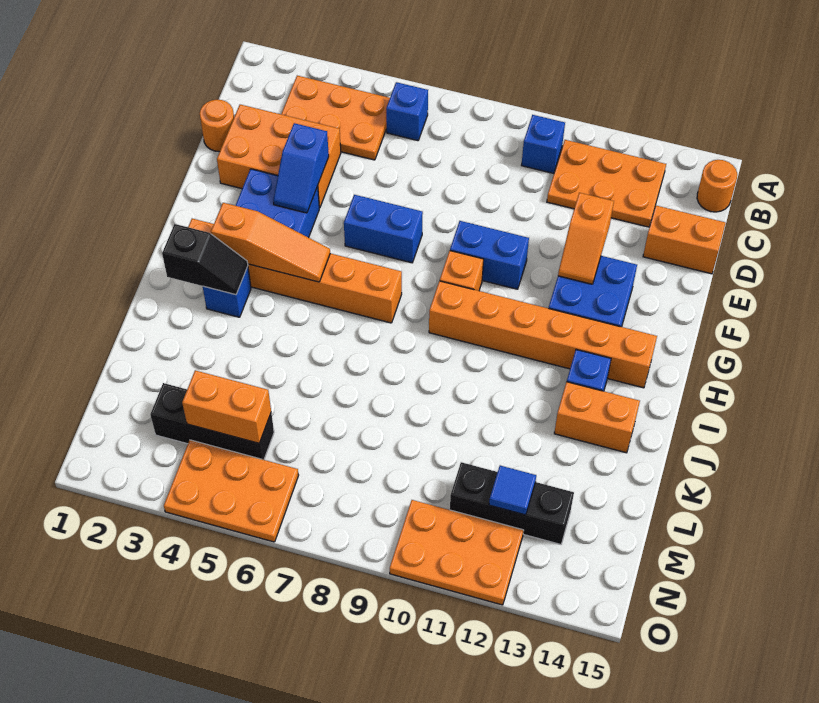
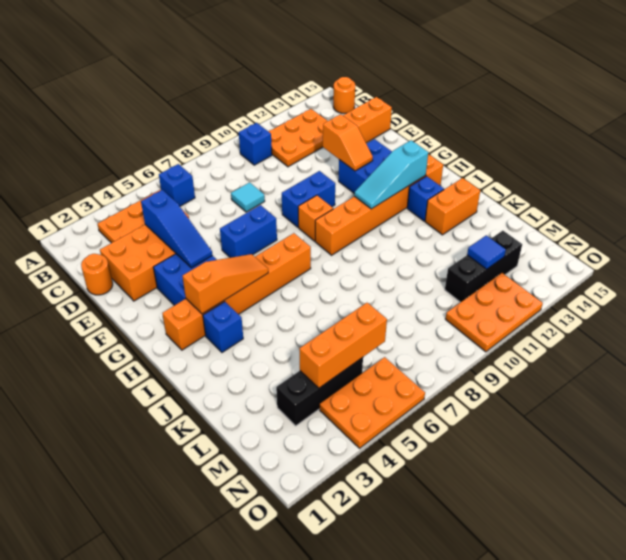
none -> cyan tile D8 level 1
blue slope E4:F4 level 2 top E -> blue slope D4:F4 level 2 top D
none -> cyan slope H11:H13 level 2 top 13
black slope I2:I3 level 2 top 2 -> none
orange brick M4:M5 level 2 -> orange brick M4:M6 level 2

